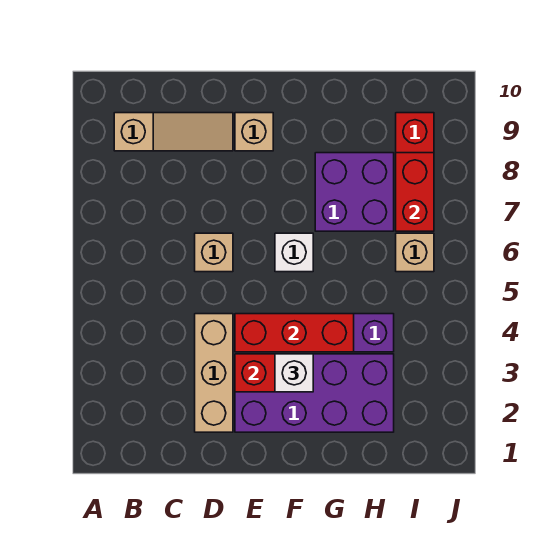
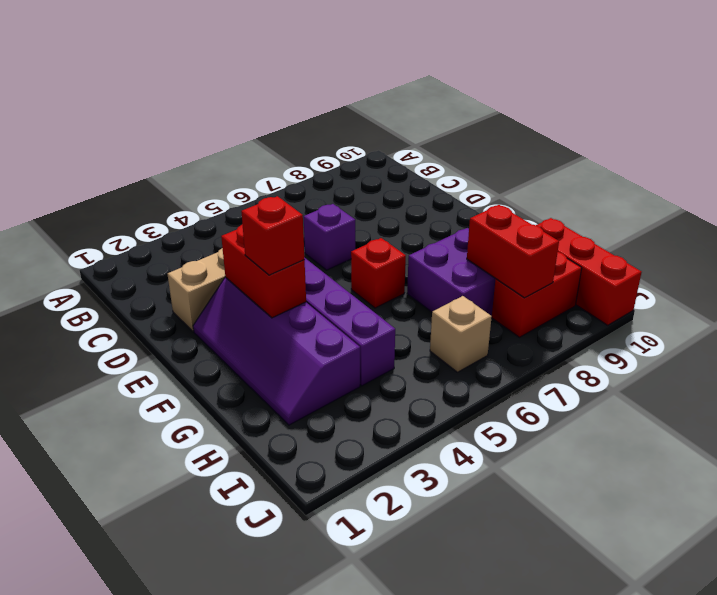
tan slope B9:D9 level 1 top B -> none
tan brick D6 level 1 -> purple brick D6 level 1
purple brick E2:H3 level 1 -> purple slope E2:H3 level 1 top 3
red brick E4:G4 level 2 -> red brick H10:J10 level 1
tan brick E9 level 1 -> none
white brick F3 level 3 -> red brick F3 level 3
white brick F6 level 1 -> red brick F6 level 1
red brick I7:I8 level 2 -> red brick H8:I8 level 2

